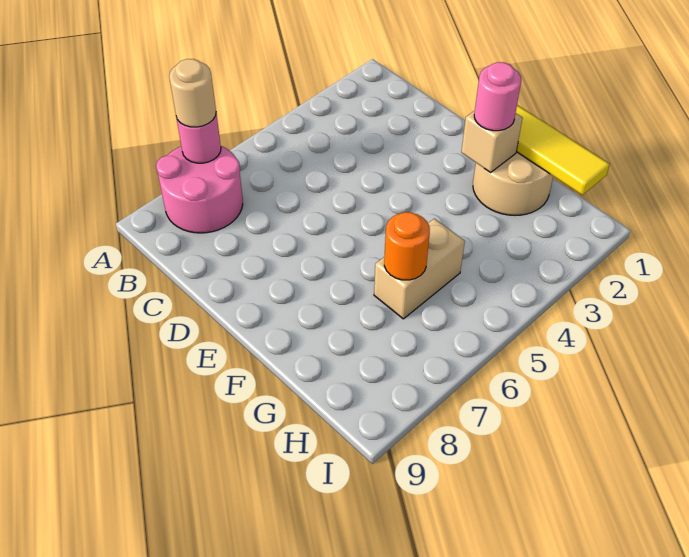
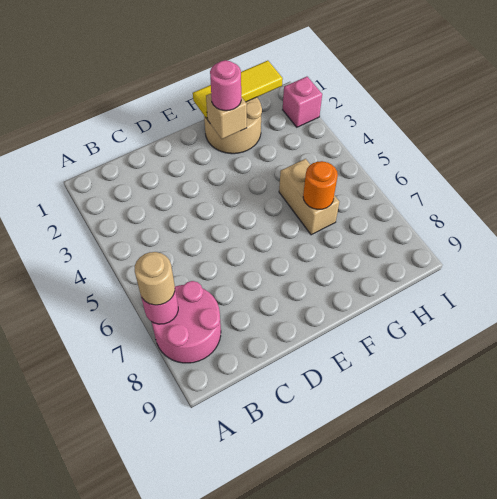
none -> pink brick I2 level 1

